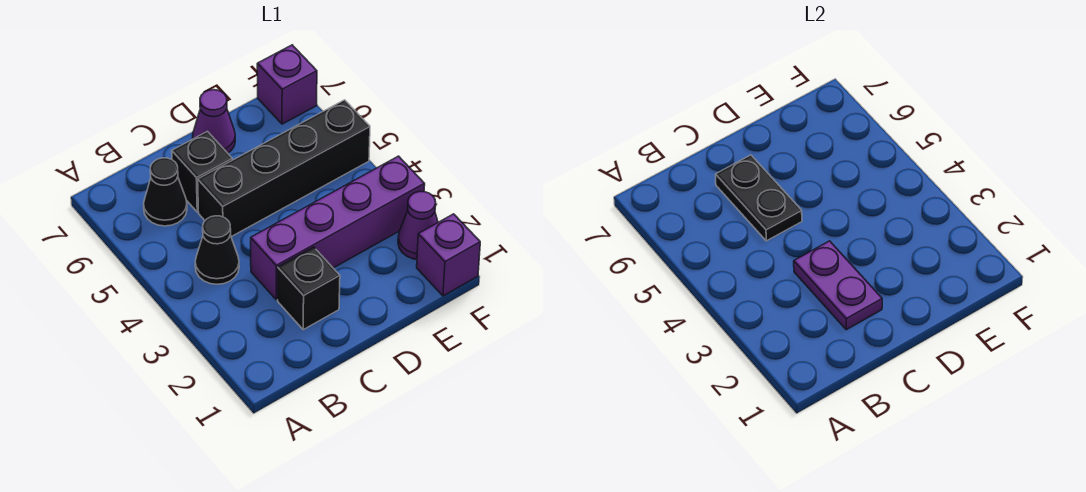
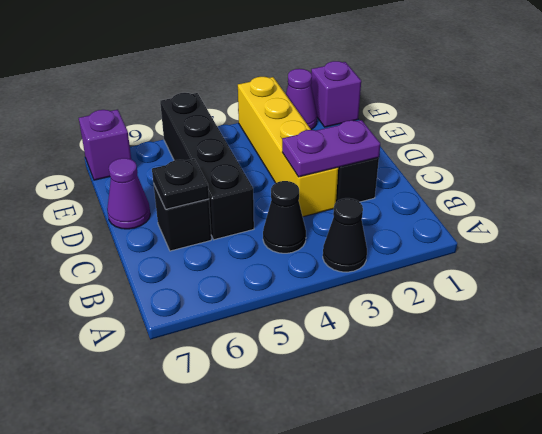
black cone B6 level 1 -> black cone A3 level 1
purple brick C3:F3 level 1 -> yellow brick C3:F3 level 1
black plate C5:C6 level 2 -> black plate C6 level 2

